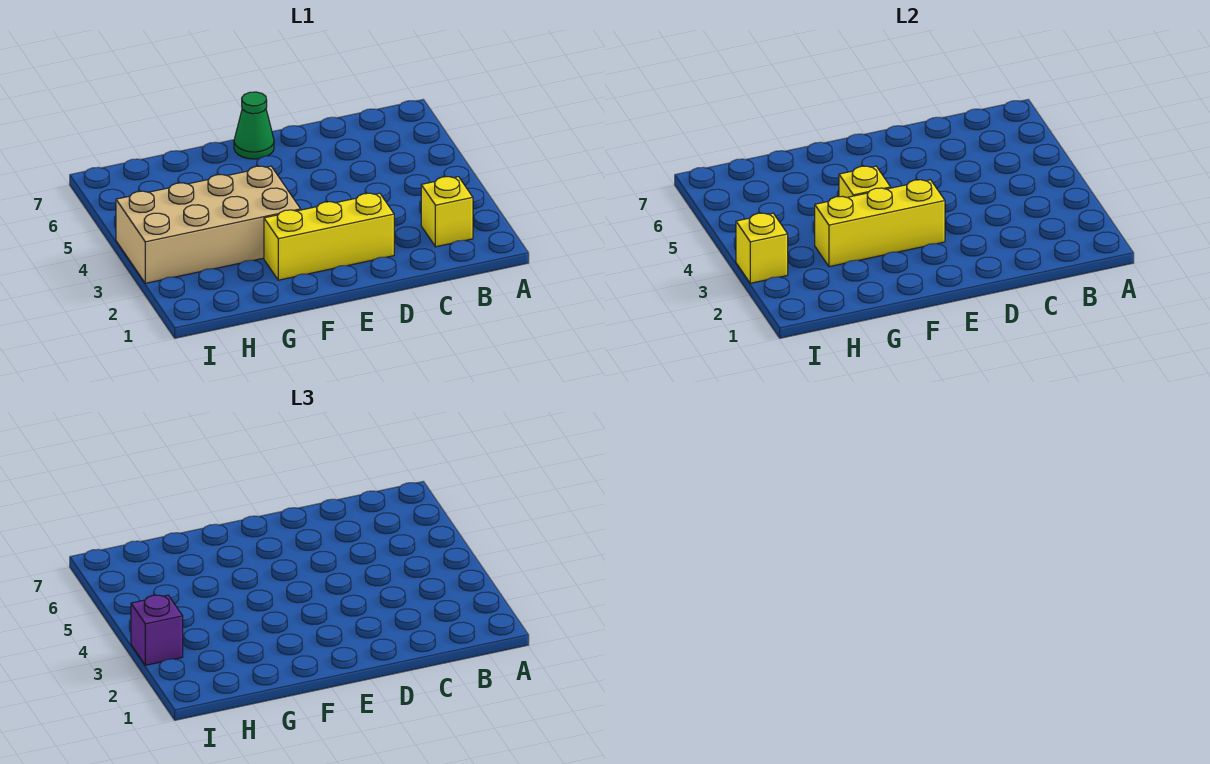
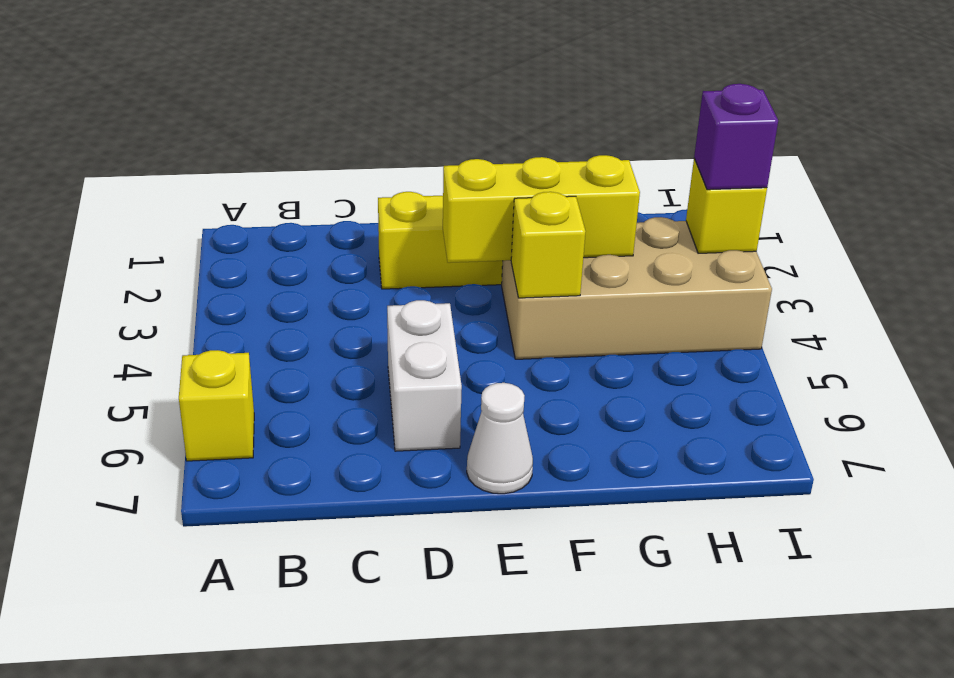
yellow brick B2 level 1 -> yellow brick A6 level 1
none -> white brick D5:D6 level 1
green cone E7 level 1 -> white cone E7 level 1

